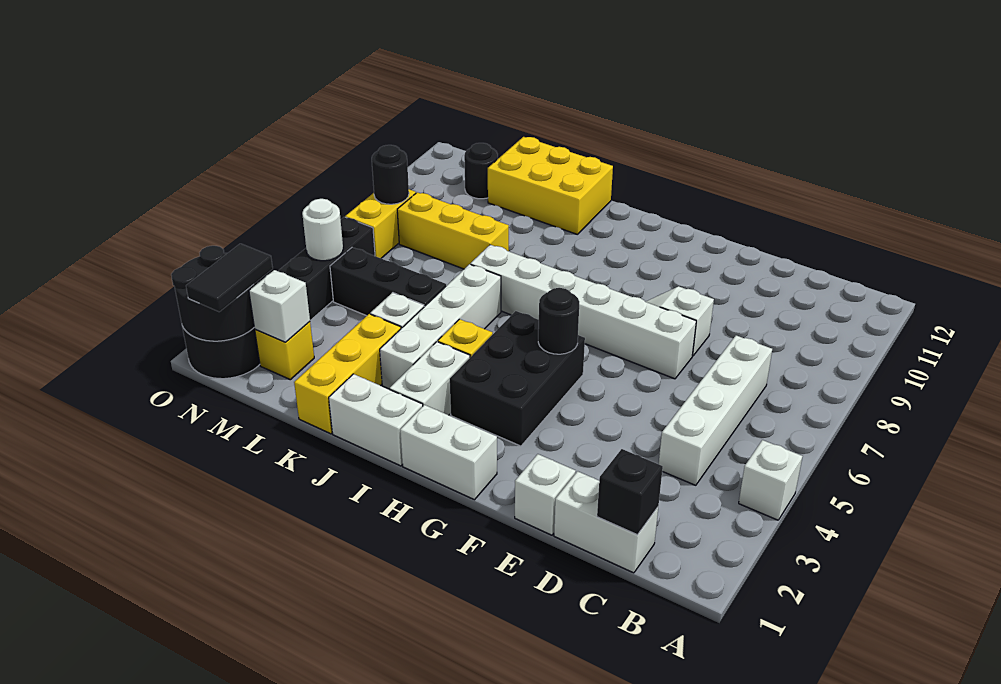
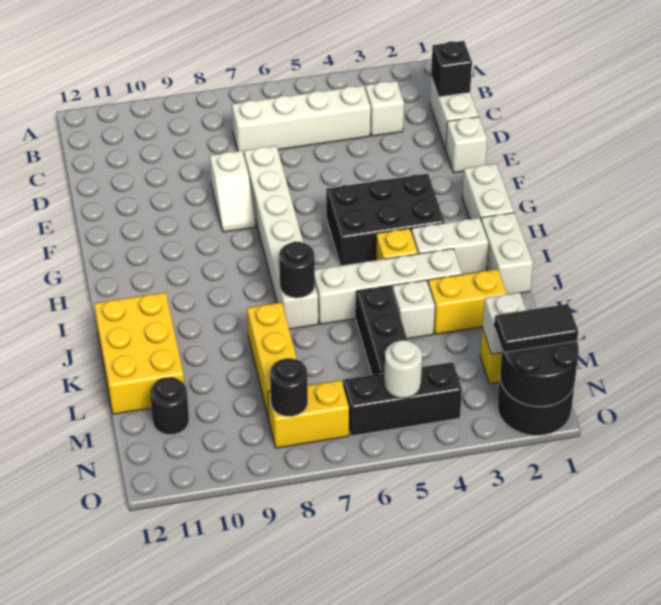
white brick A4 level 1 -> white brick C3 level 1
black round brick G5 level 2 -> black round brick J7 level 2
yellow brick K1:K3 level 1 -> yellow brick K2:K3 level 1

